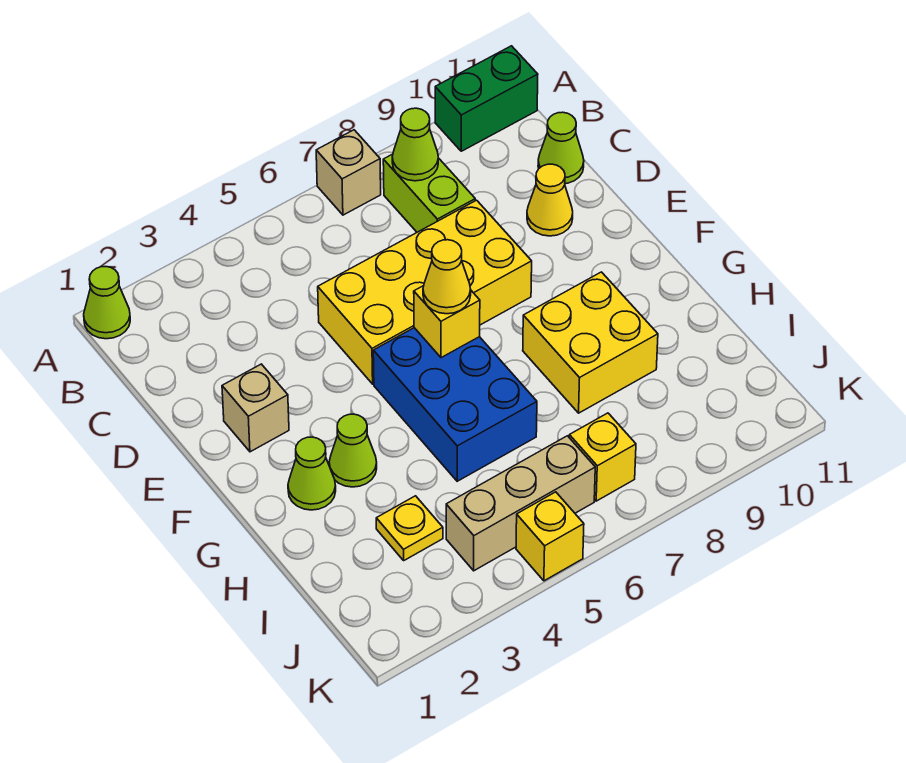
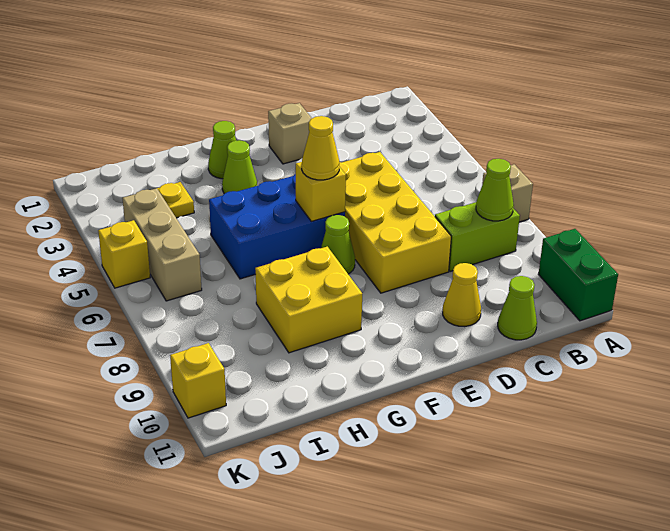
lime cone A1 level 1 -> lime cone F7 level 1
yellow brick J7 level 1 -> yellow brick K10 level 1

